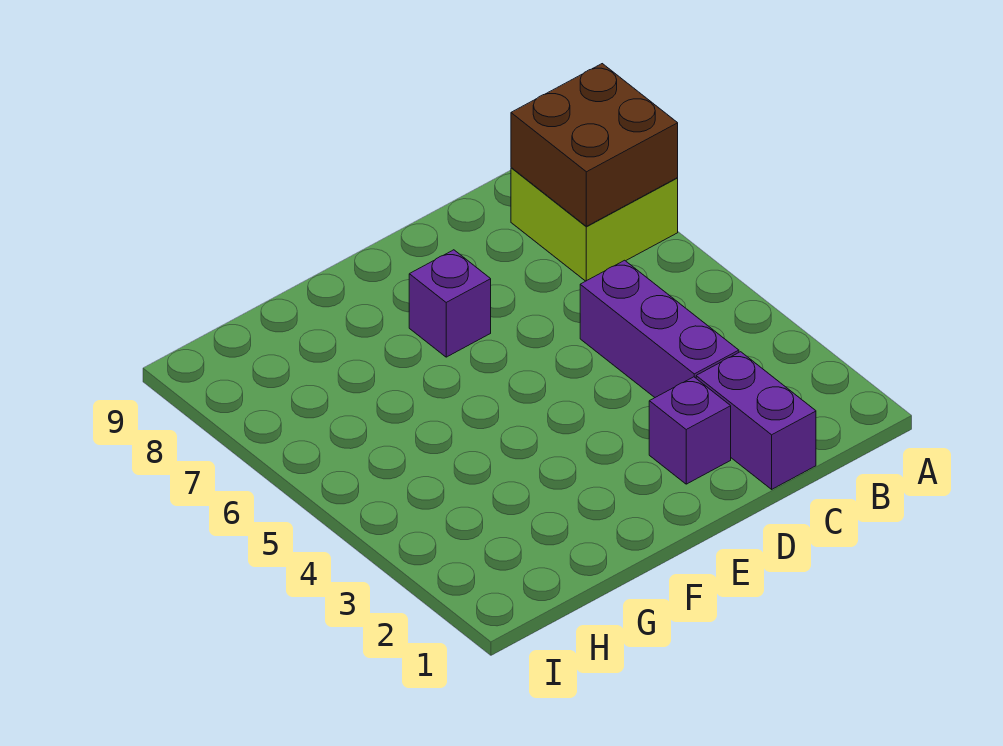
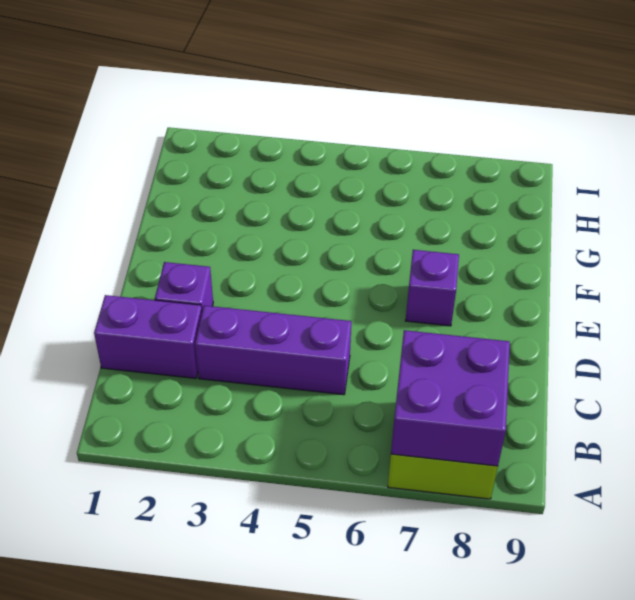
brown brick A7:B8 level 2 -> purple brick A7:B8 level 2

